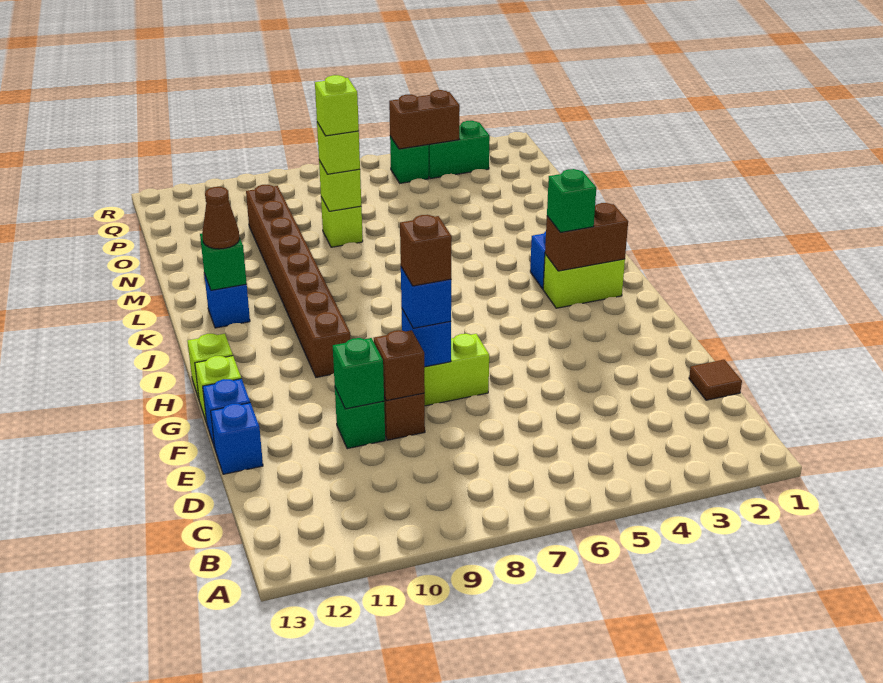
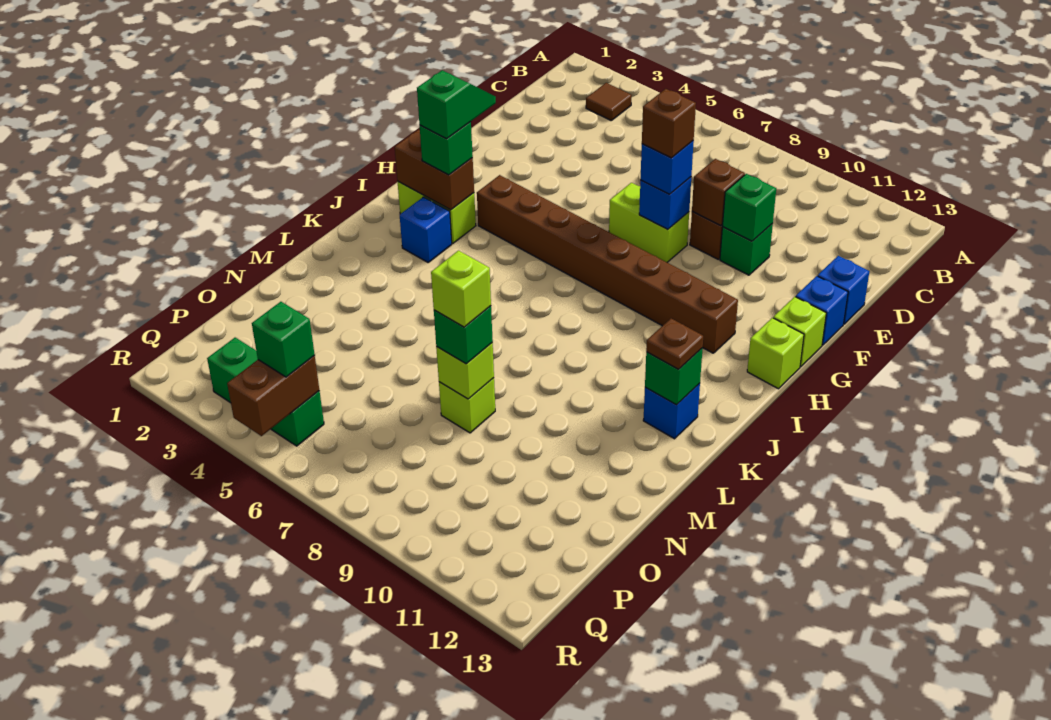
brown tile D1 level 1 -> brown tile B3 level 1
none -> green slope H3:I3 level 4 top I
brown brick H10:O10 level 1 -> brown brick H4:H11 level 1
brown cone K12 level 3 -> brown plate K12 level 3
lime brick N8 level 3 -> green brick N8 level 3
brown brick Q4:Q5 level 2 -> brown brick Q5:R5 level 2
none -> green brick Q5 level 3

